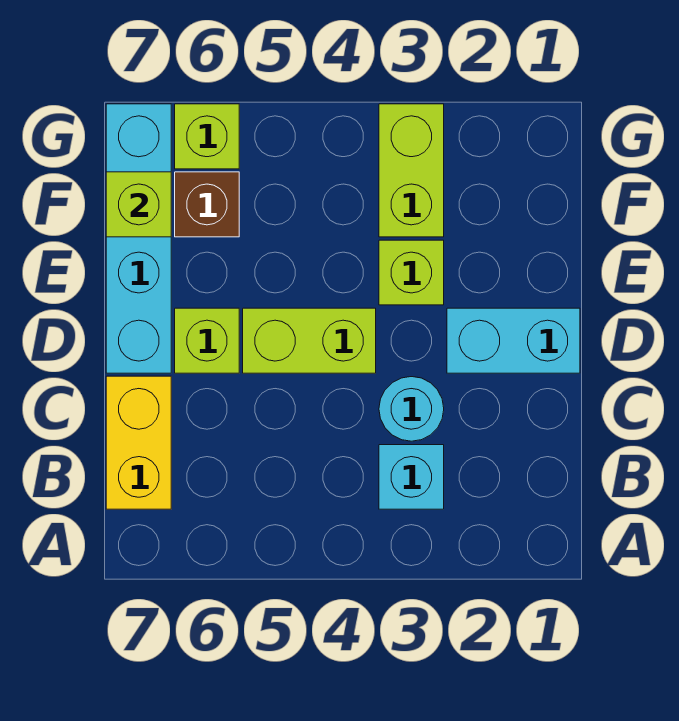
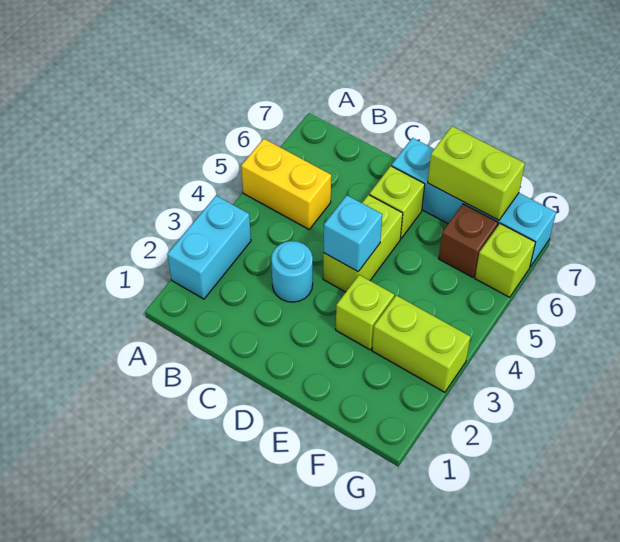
cyan brick B3 level 1 -> cyan brick D4 level 2
yellow brick B7:C7 level 1 -> yellow brick A5:B5 level 1
cyan brick D1:D2 level 1 -> cyan brick A2:A3 level 1
lime brick F7 level 2 -> lime brick E7:F7 level 2

